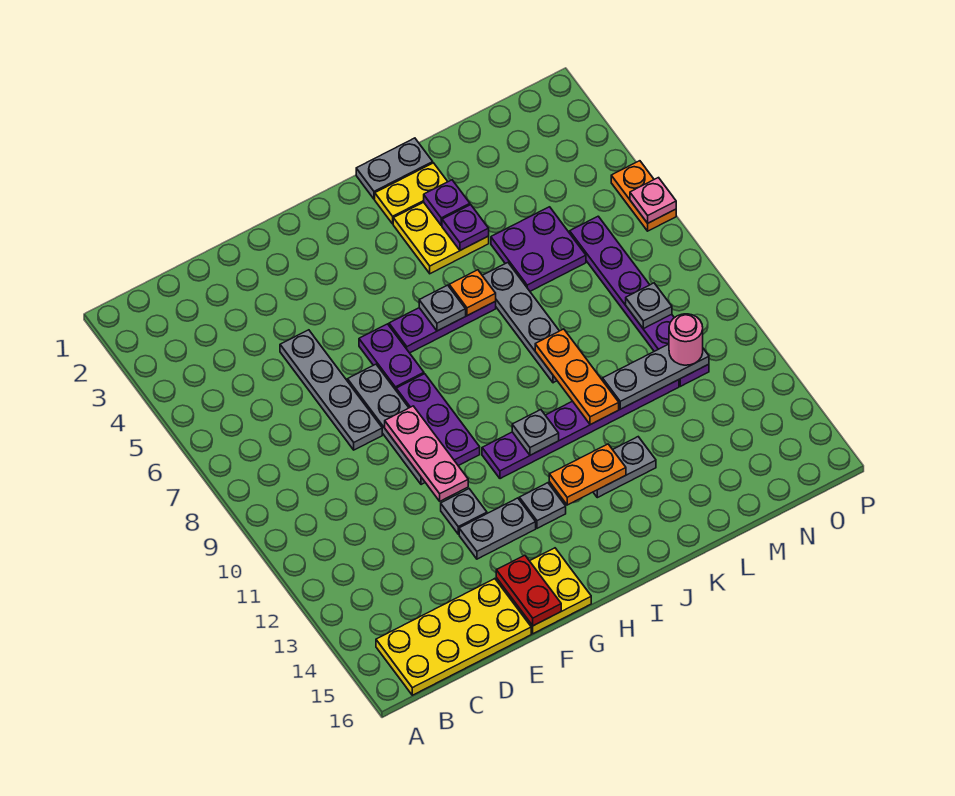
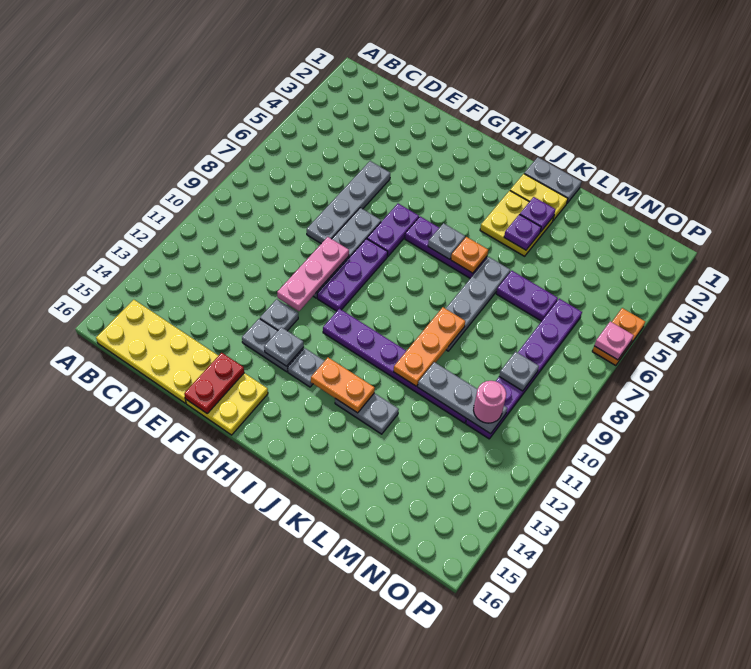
grey plate I11 level 2 -> grey plate G13 level 2
purple plate L5:M6 level 1 -> purple plate L6:M6 level 1

